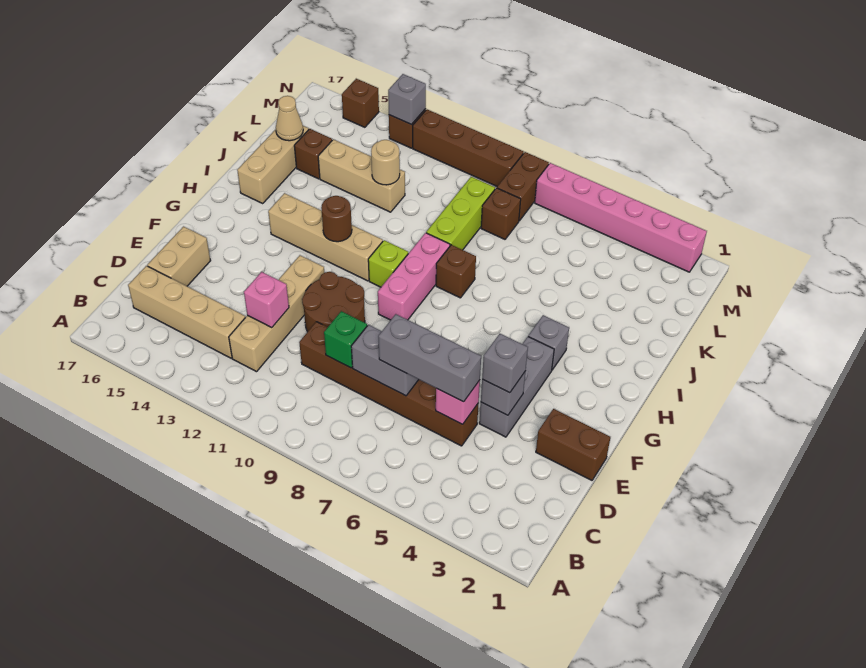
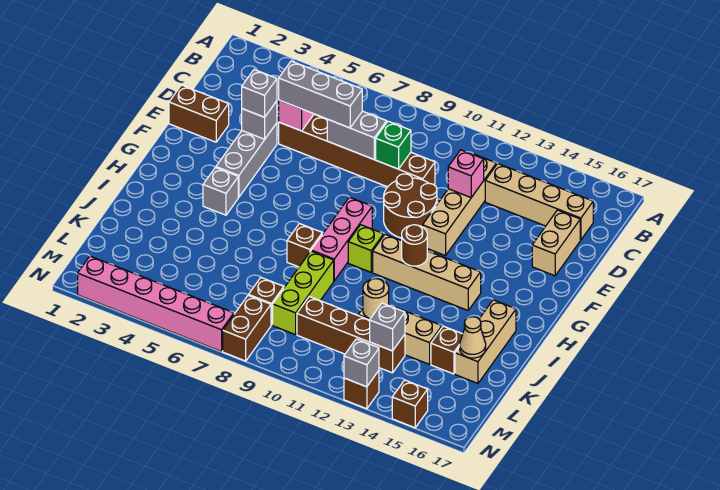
none -> grey brick L13 level 2
brown brick N9:N12 level 1 -> brown brick L10:L13 level 1

